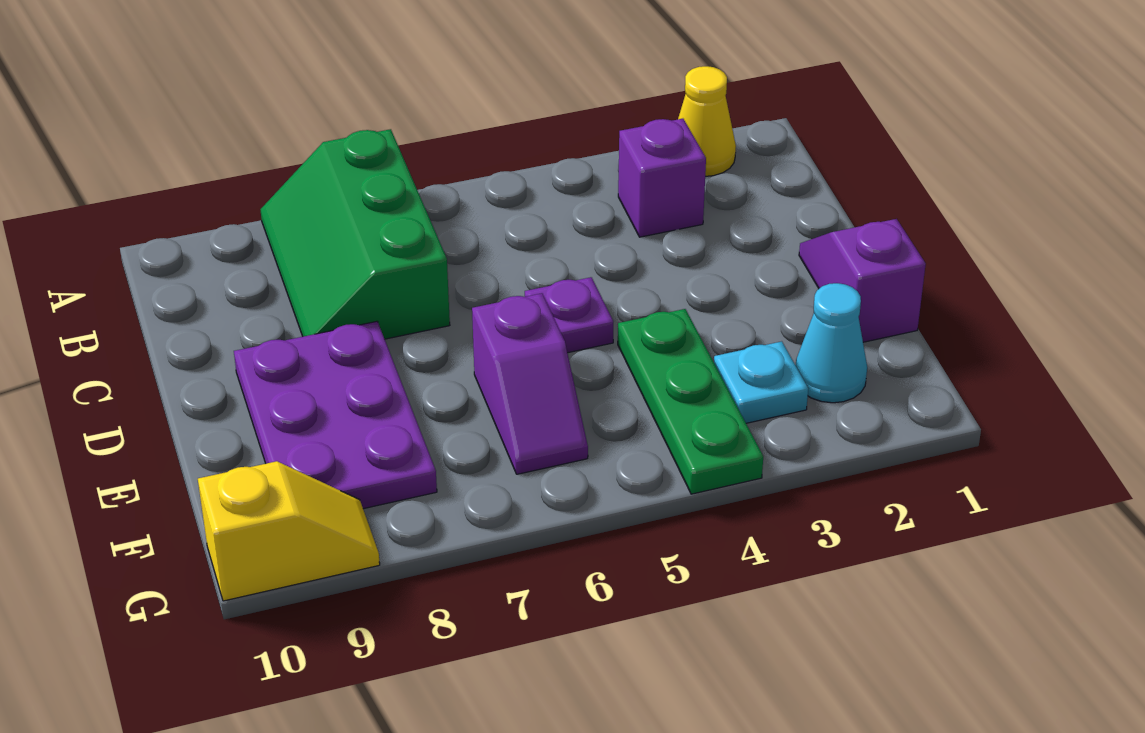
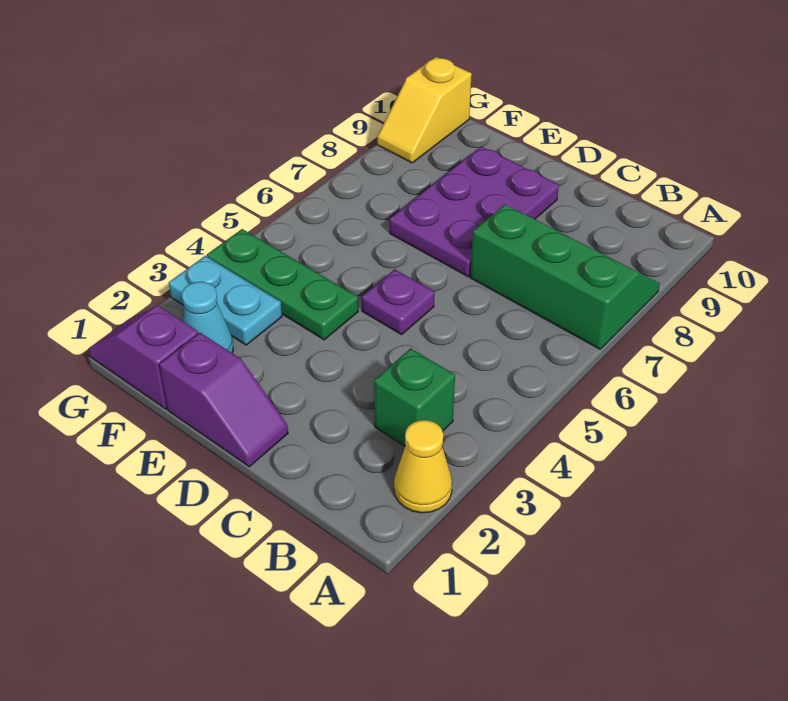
purple brick B3 level 1 -> green brick B3 level 1
purple plate D8:F9 level 1 -> purple plate D7:E9 level 1
purple slope E6:F6 level 1 top E -> purple slope F1:G1 level 1 top F
cyan plate F3 level 1 -> cyan plate F3:G3 level 1

